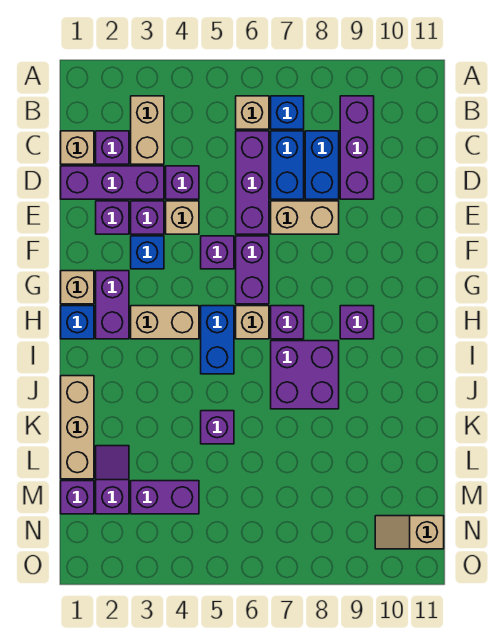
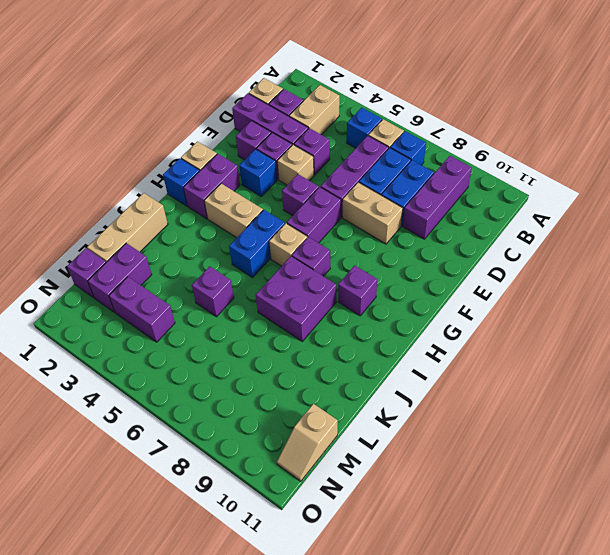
none -> blue brick B5 level 1
purple slope L2:M2 level 1 top M -> purple brick L2:M2 level 1
tan slope N10:N11 level 1 top 11 -> tan slope M11:N11 level 1 top M

